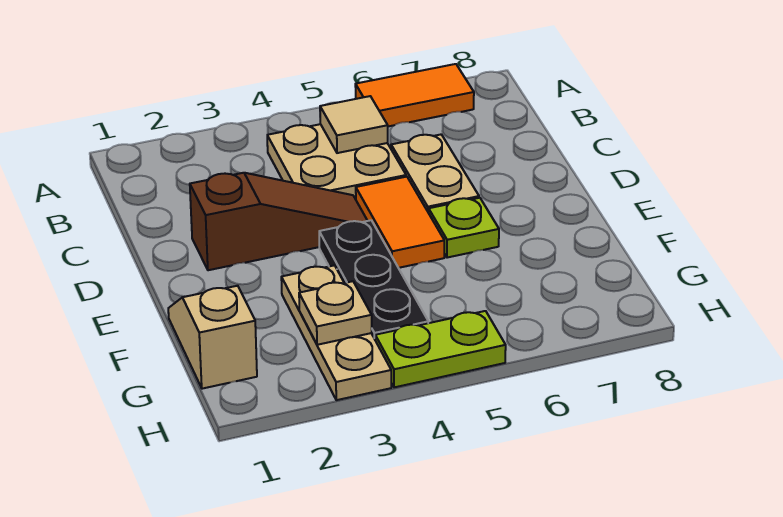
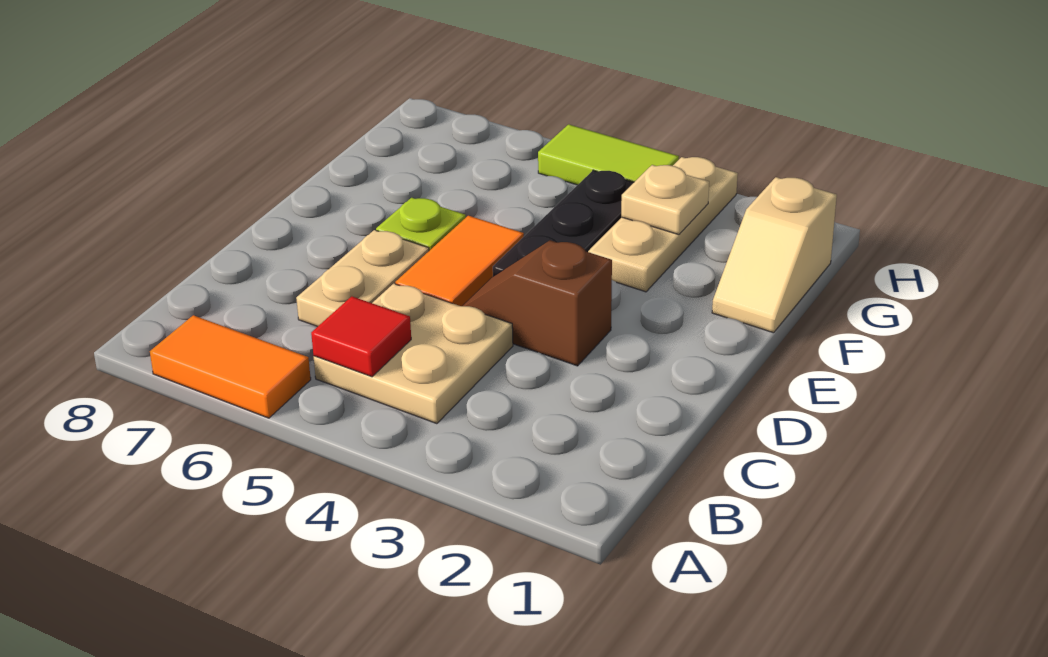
tan tile B5 level 2 -> red tile B5 level 2
brown slope D2:D4 level 1 top 2 -> brown slope D3:D4 level 1 top 3
lime plate H4:H5 level 1 -> lime tile H4:H5 level 1

